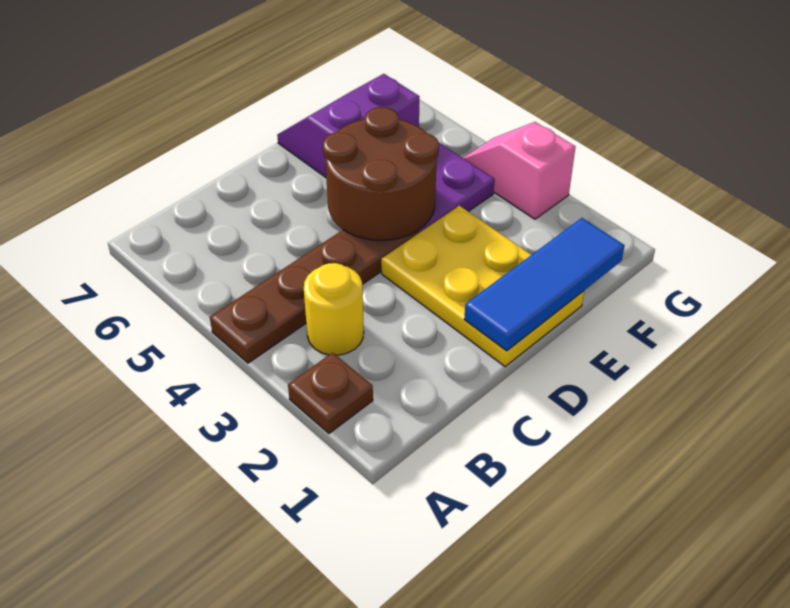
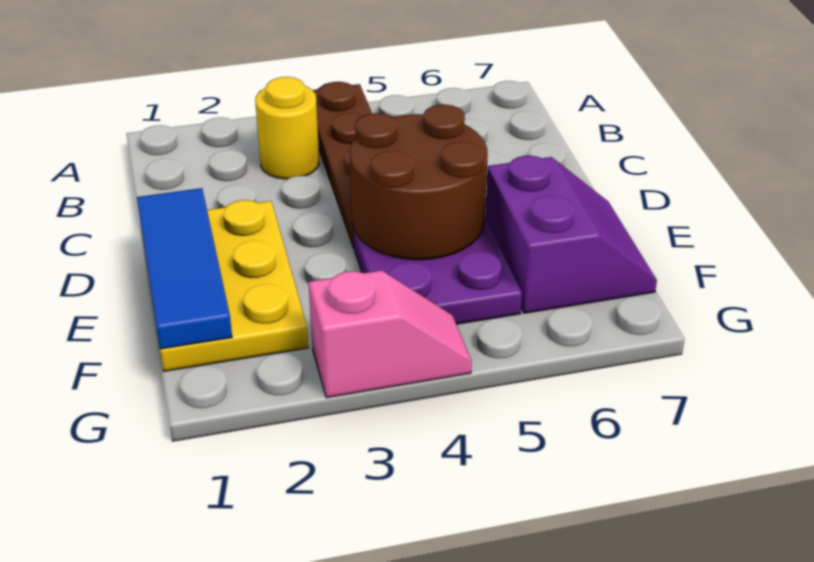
brown plate A2 level 1 -> none
yellow plate D1:E3 level 1 -> yellow plate D1:F2 level 1

